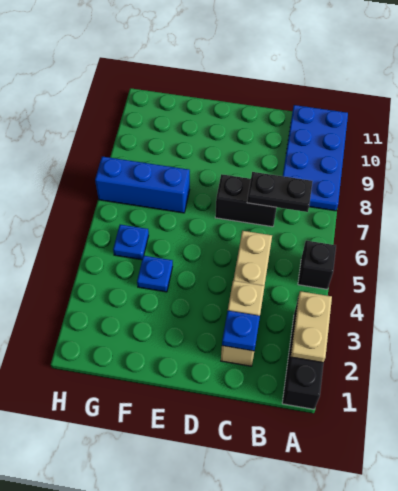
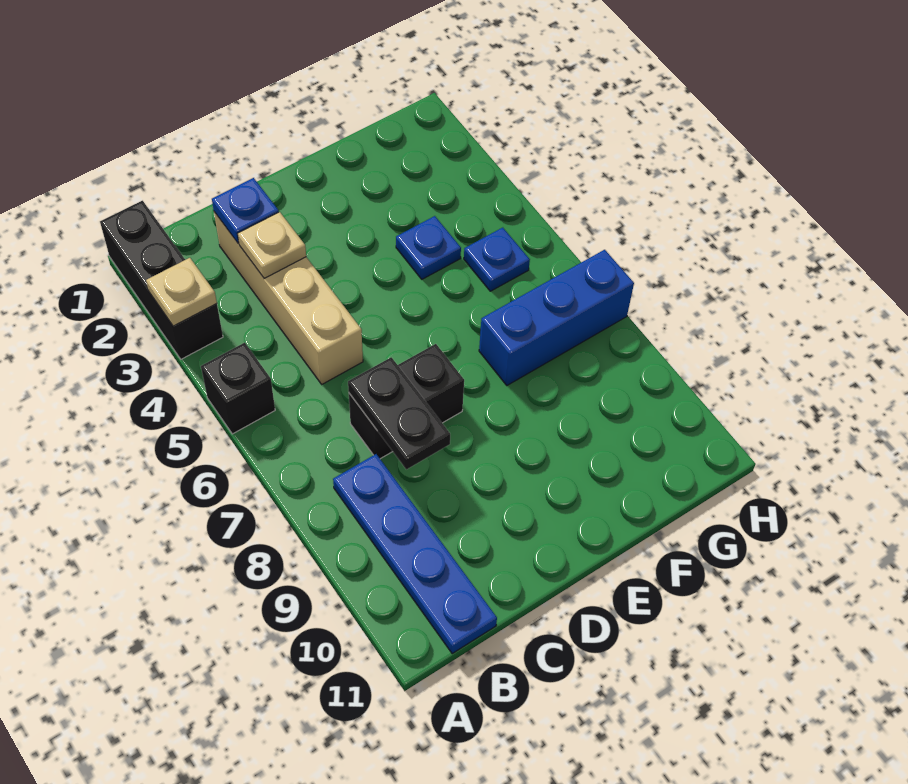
tan plate A2:A3 level 2 -> tan plate A3 level 2
blue plate A8:B11 level 1 -> blue plate B8:B11 level 1
black plate B7:C7 level 2 -> black plate C7:C8 level 2

